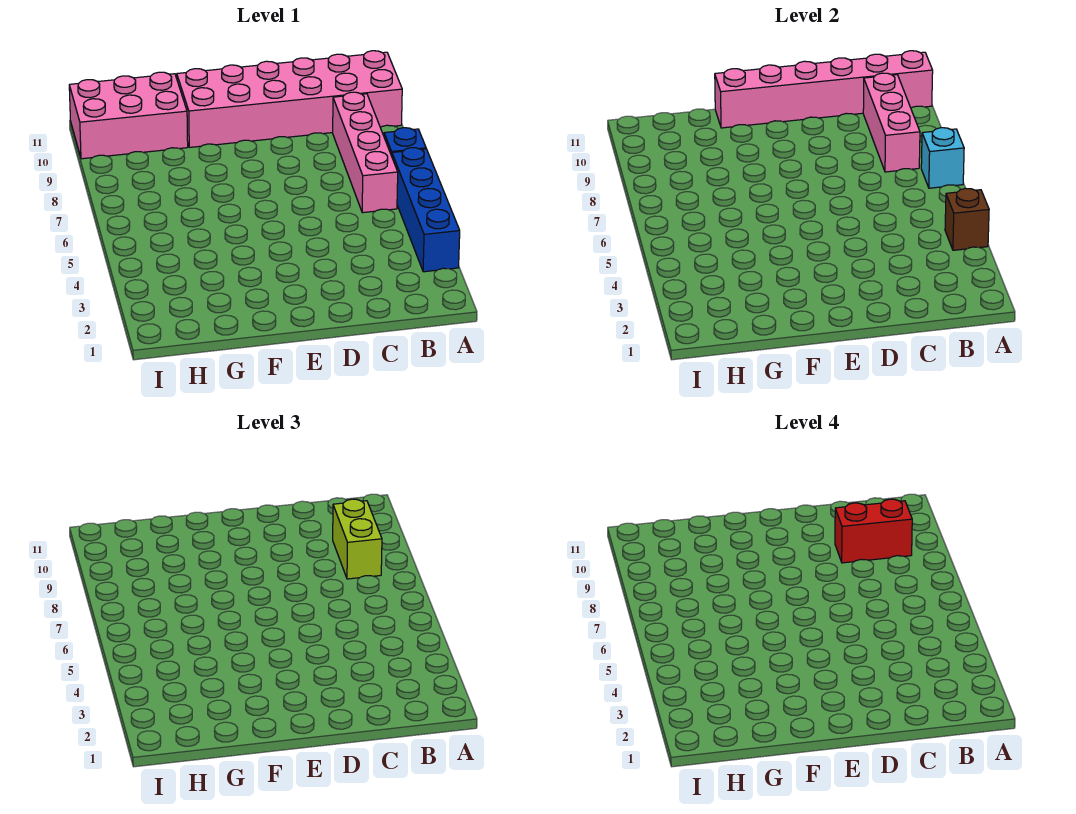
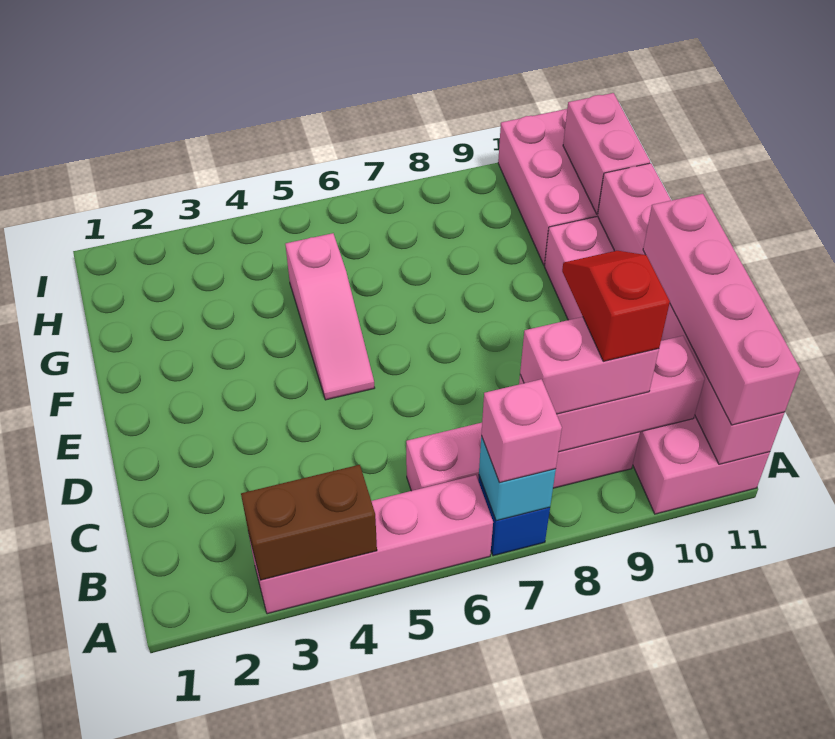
blue brick A3:A6 level 1 -> pink brick A3:A6 level 1
brown brick A4 level 2 -> brown brick A3:A4 level 2
none -> pink brick A7 level 3
none -> pink brick A11:D11 level 3
lime brick B8:B9 level 3 -> pink brick B8:B9 level 3
red brick B9:C9 level 4 -> red slope B9:C9 level 4 top B
none -> pink slope E5:G5 level 1 top G
none -> pink brick G11:H11 level 2

